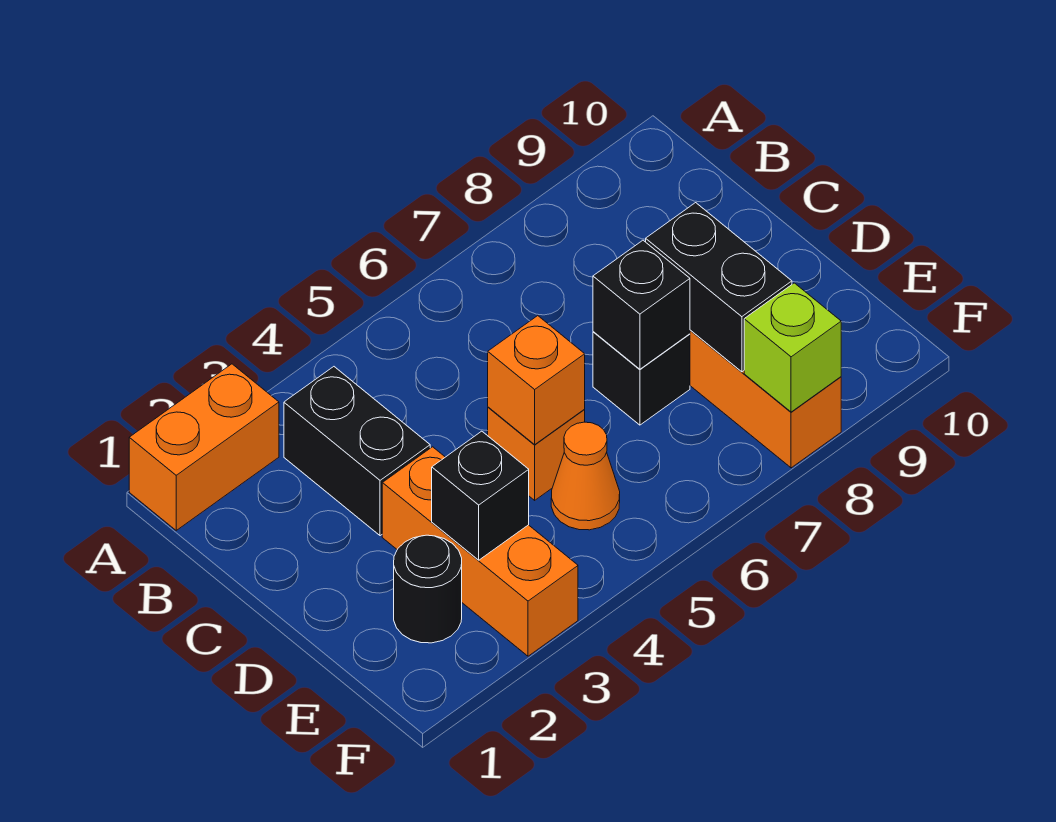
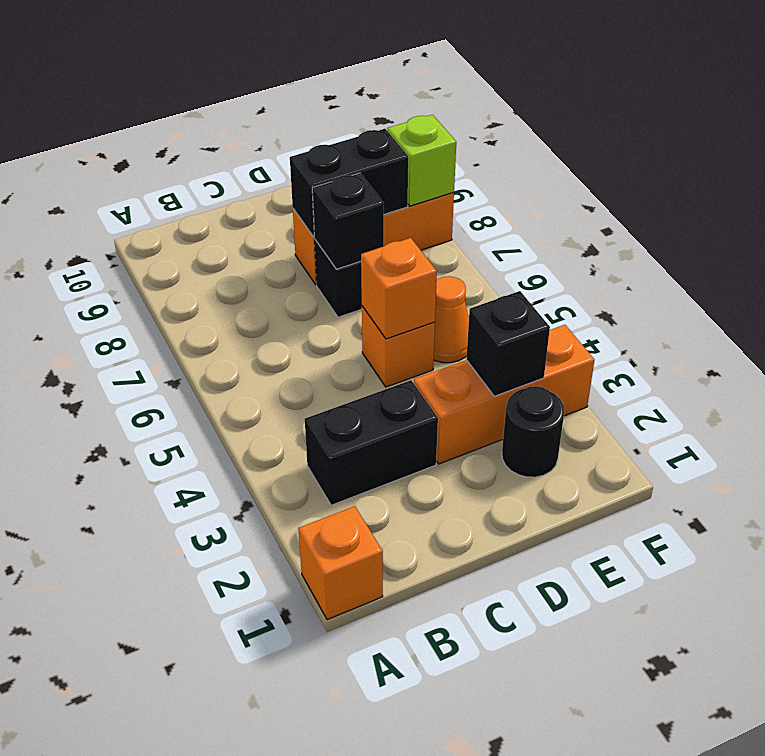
orange brick A1:A2 level 1 -> orange brick A1 level 1

